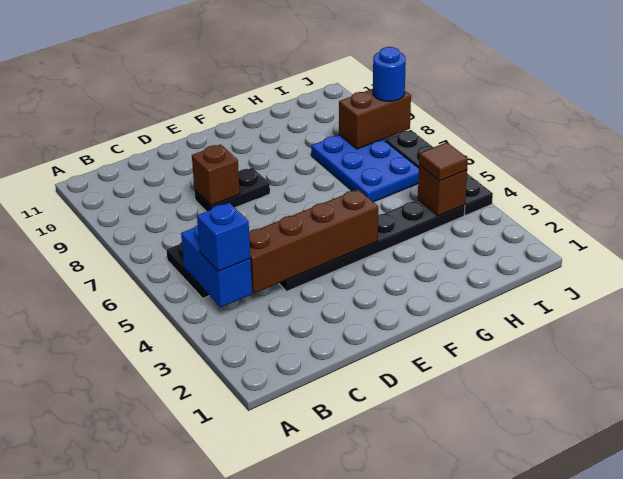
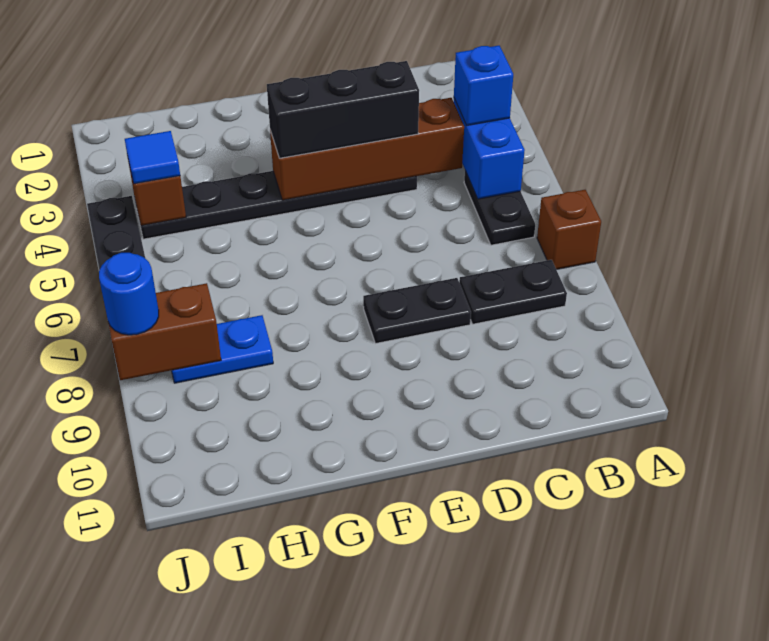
none -> black plate B8:C8 level 1
none -> black brick D4:F4 level 3
brown brick D8 level 2 -> brown brick A7 level 1
blue plate H6:I8 level 1 -> blue plate H8:I8 level 1
brown tile I4 level 3 -> blue tile I4 level 3

